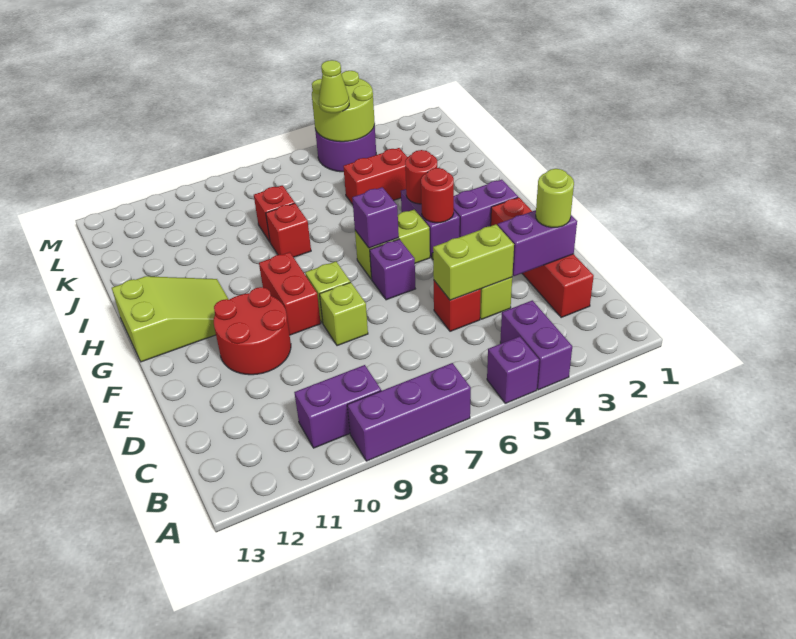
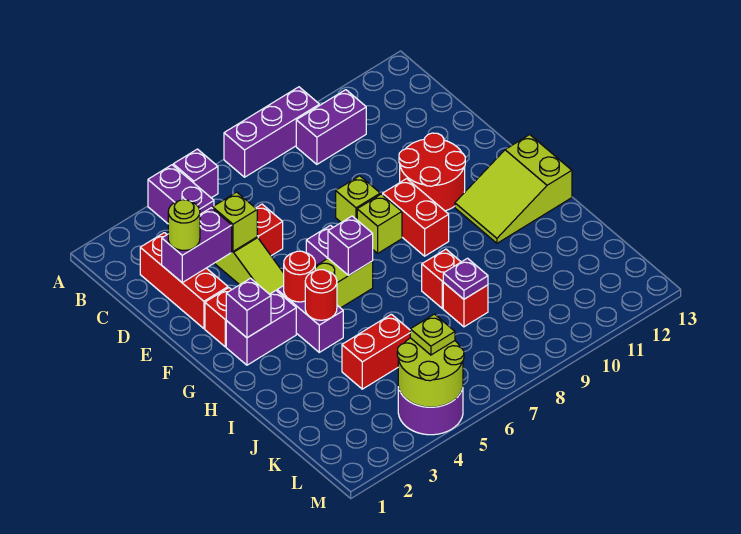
lime brick D4:D5 level 2 -> lime brick D4 level 2
none -> purple brick G2 level 2
none -> purple plate J8 level 2
lime cone L5 level 3 -> lime plate L5 level 3

